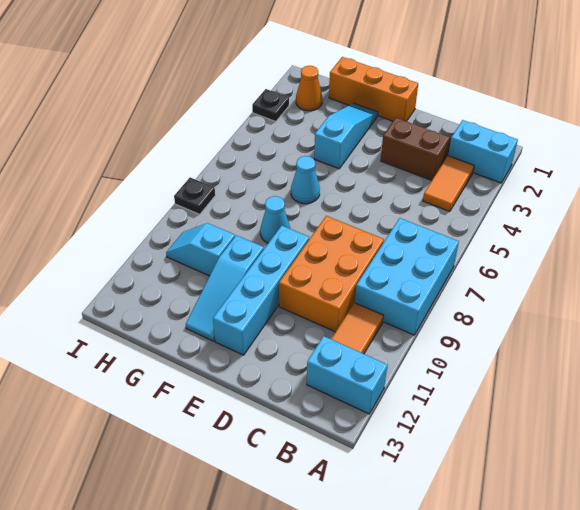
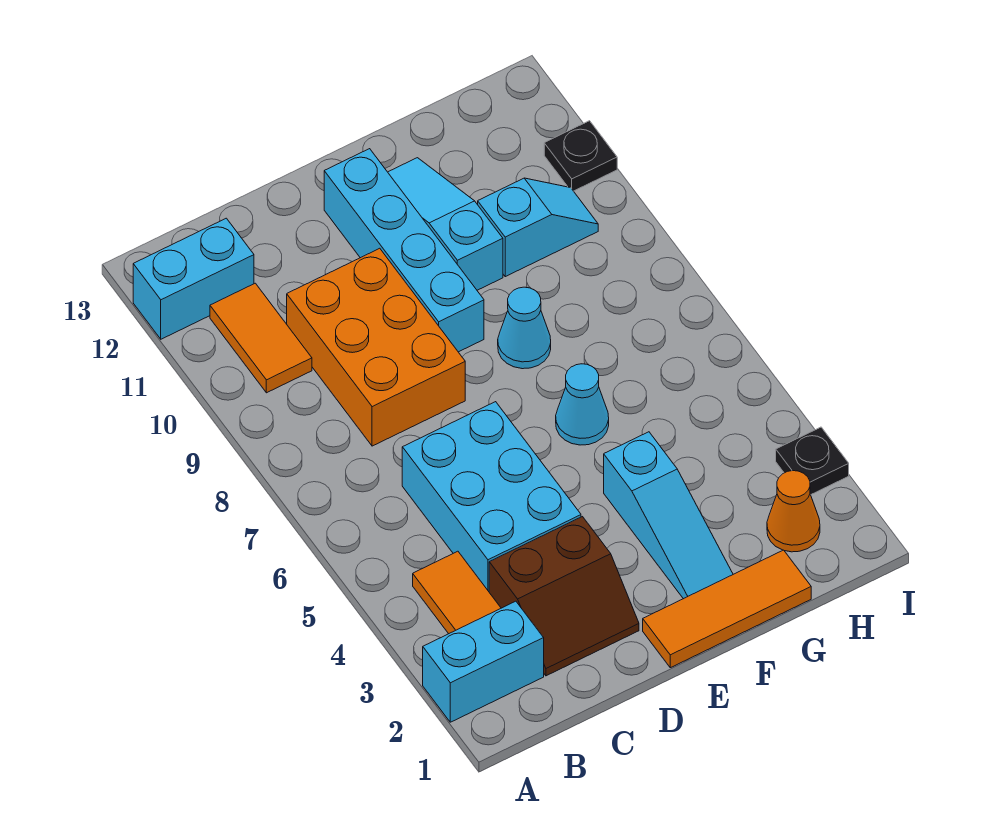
cyan brick A7:B9 level 1 -> cyan brick C4:D6 level 1
orange brick E1:G1 level 1 -> orange tile E1:G1 level 1
black plate I8 level 1 -> black plate I11 level 1

